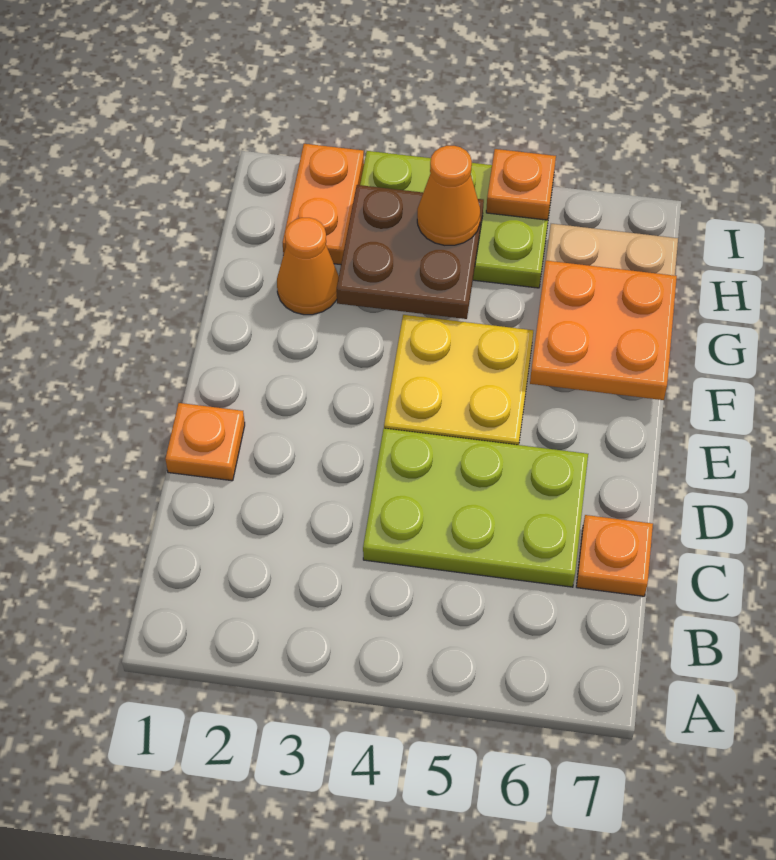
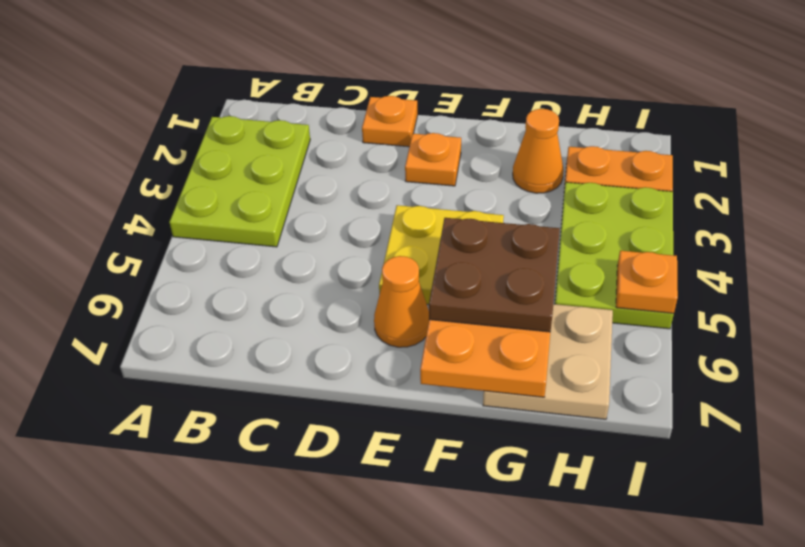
lime plate C4:D6 level 1 -> lime plate A2:B4 level 1
orange plate C7 level 1 -> orange plate E2 level 1
brown plate G3:H4 level 2 -> brown plate F5:G6 level 3
orange cone H4 level 3 -> orange cone E6 level 1

